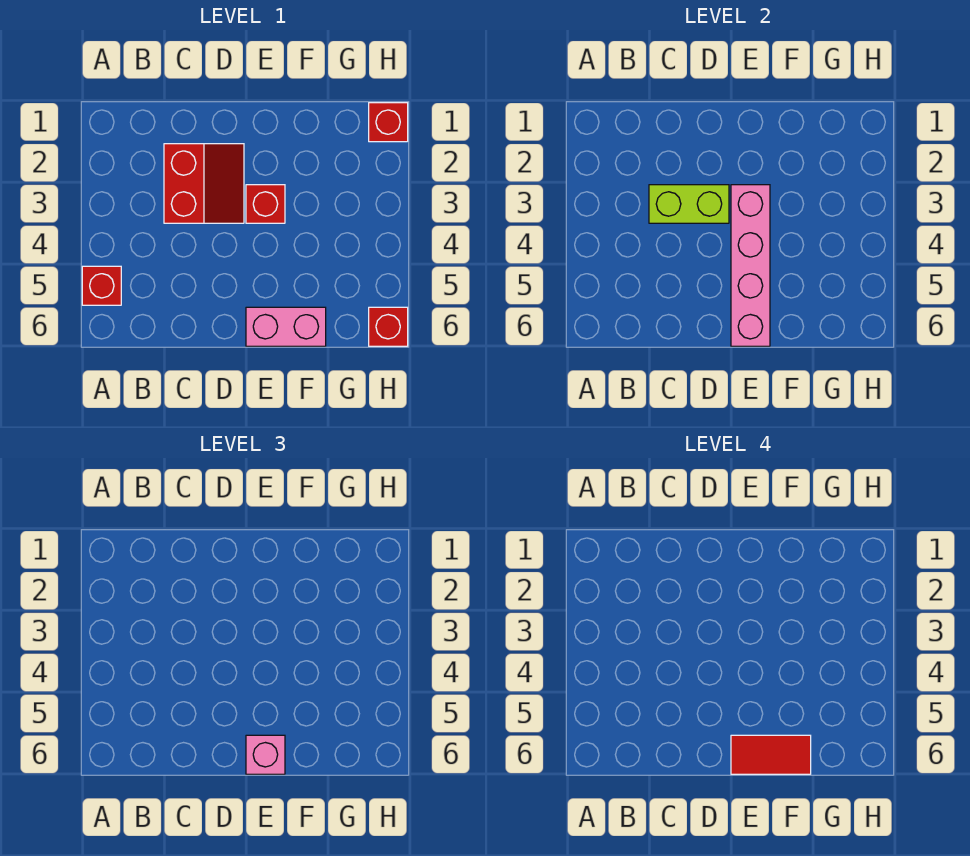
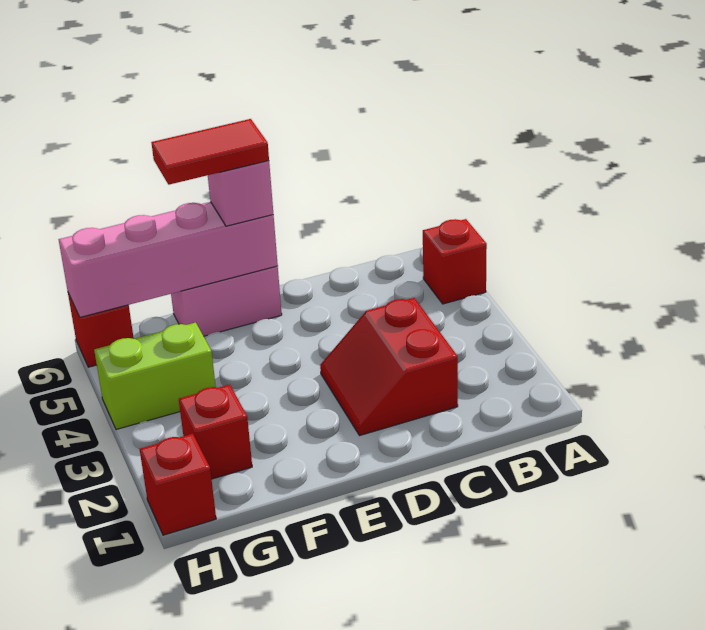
lime brick C3:D3 level 2 -> lime brick G4:H4 level 1
red brick E3 level 1 -> red brick G2 level 1
pink brick E3:E6 level 2 -> pink brick E6:H6 level 2

